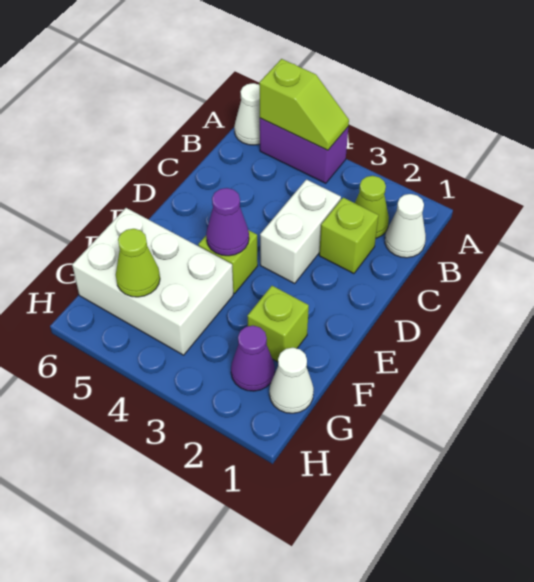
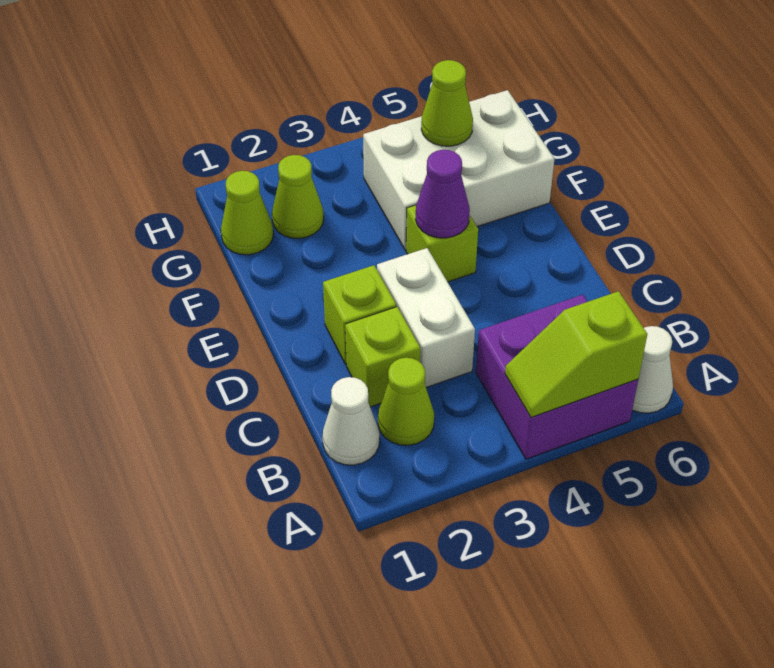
purple brick A4:A5 level 1 -> purple brick A4:B5 level 1
lime brick F2 level 1 -> lime brick D2 level 1
white cone G1 level 1 -> lime cone G1 level 1
purple cone G2 level 1 -> lime cone G2 level 1

